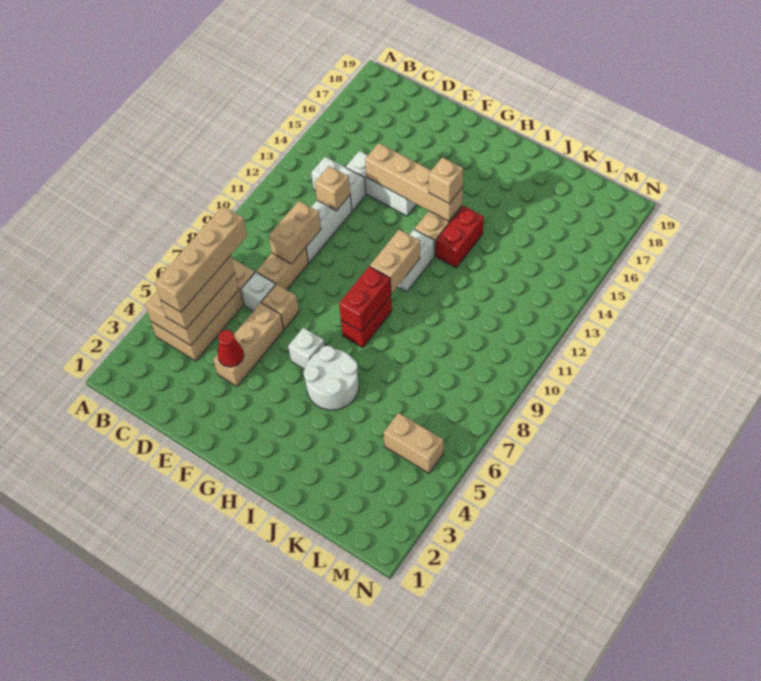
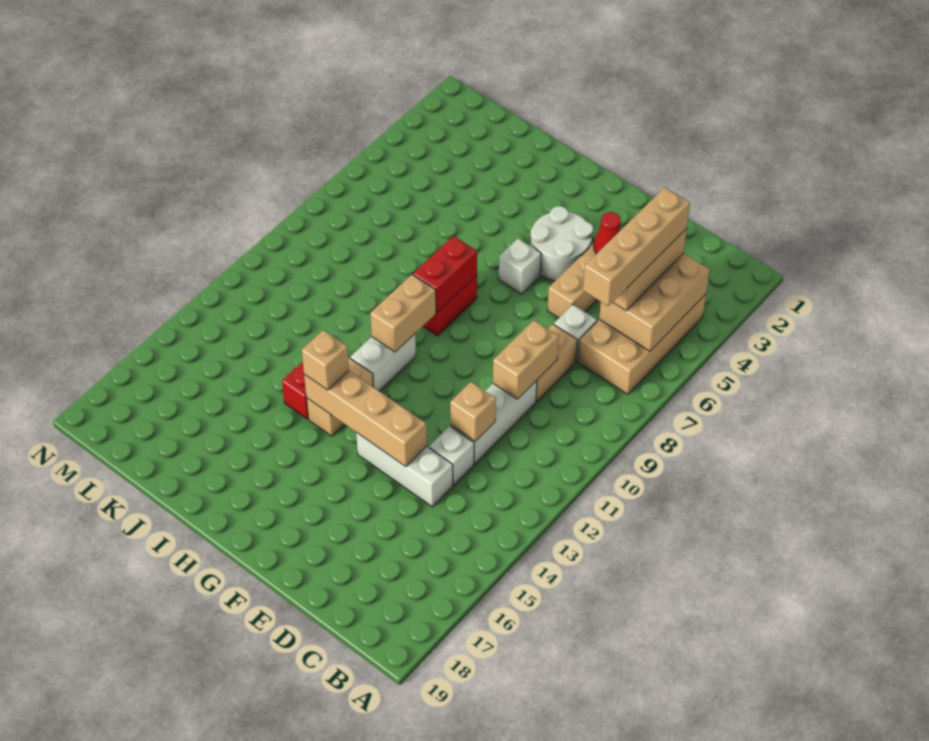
white brick C13:D13 level 1 -> white brick D13 level 1
tan brick E7 level 1 -> none
white round brick H5:I6 level 1 -> white round brick F4:G5 level 1
tan brick L5:M5 level 1 -> none

